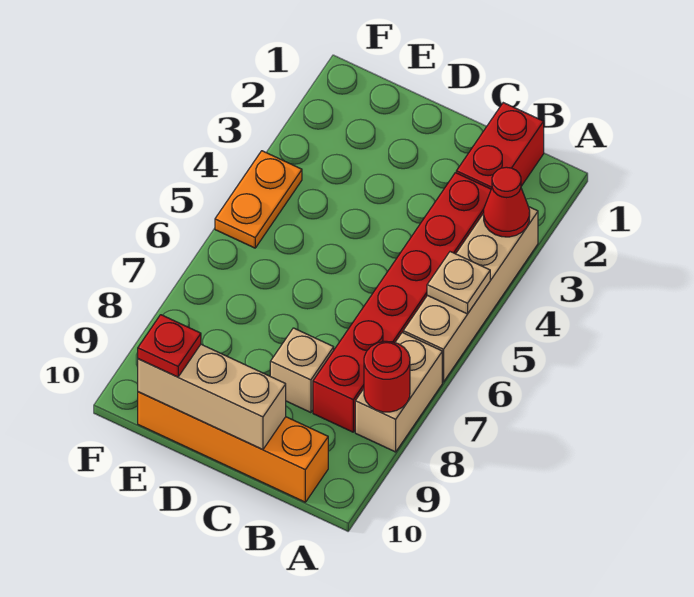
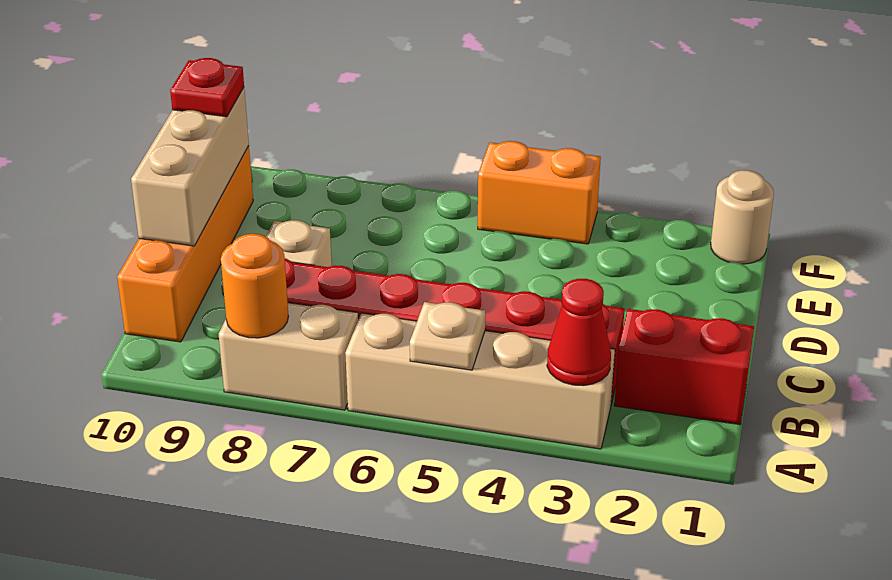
red round brick A8 level 2 -> orange round brick A8 level 2
none -> tan round brick F1 level 1
orange plate F4:F5 level 1 -> orange brick F4:F5 level 1

